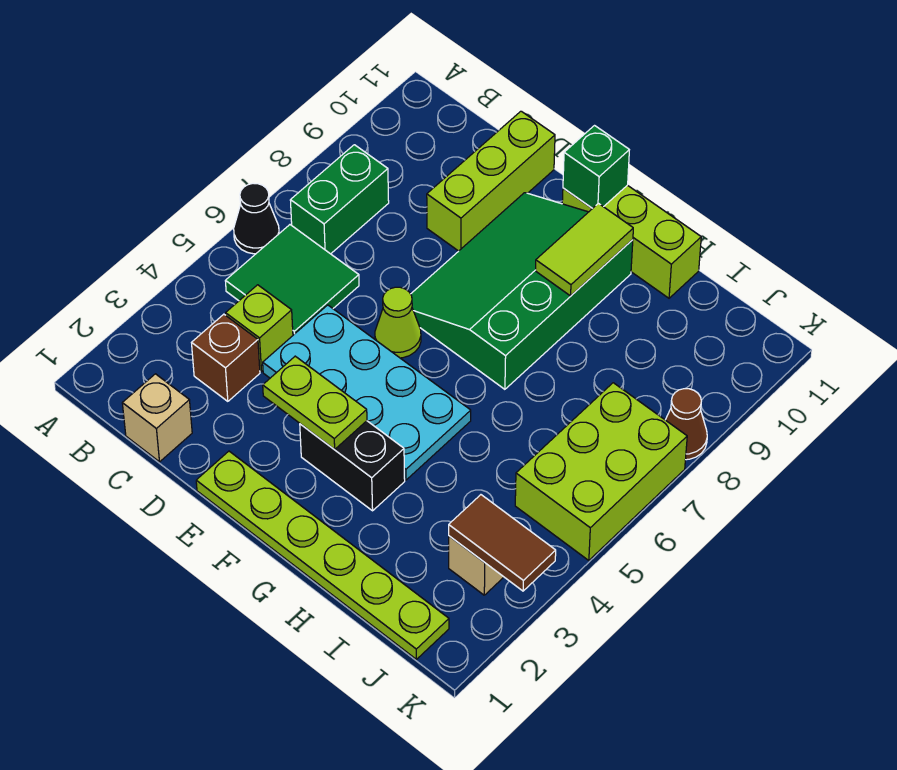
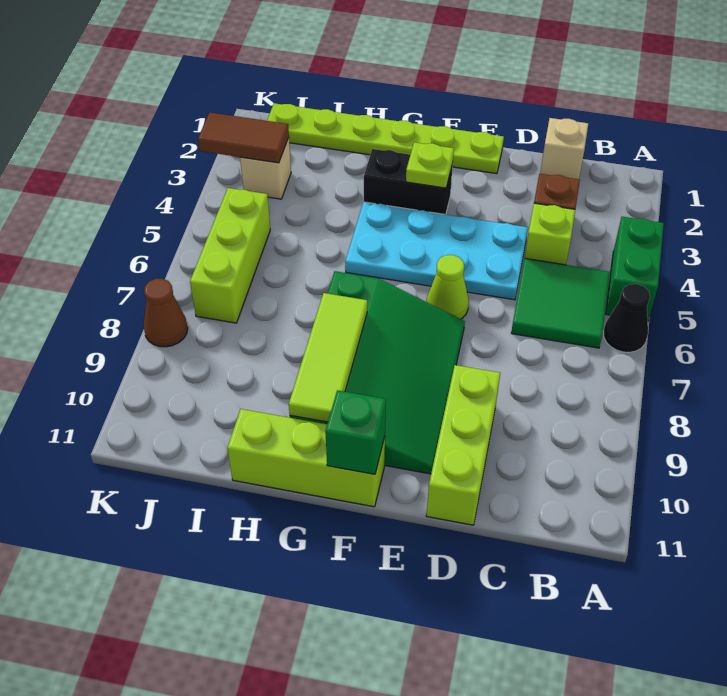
green brick B7:B8 level 1 -> green brick A4:A5 level 1
lime plate E3:F3 level 2 -> lime plate F3 level 2
lime tile G9:G10 level 2 -> lime tile G8:G10 level 2
lime brick J5:K7 level 1 -> lime brick J5:J7 level 1

